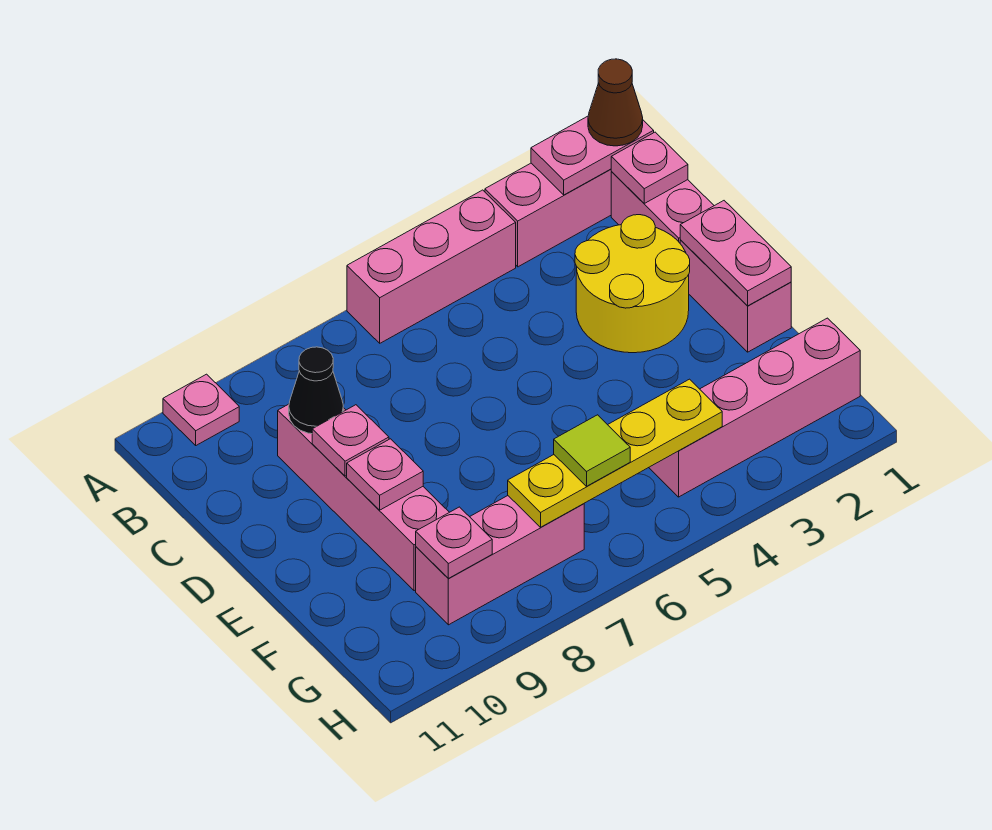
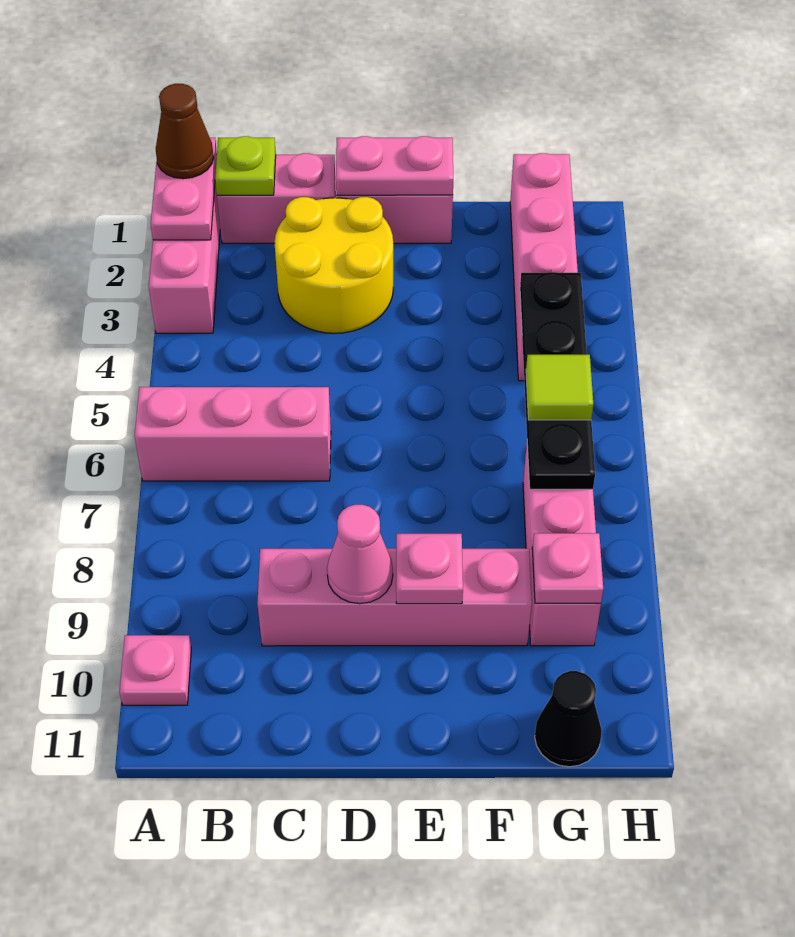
pink brick A4:A6 level 1 -> pink brick A6:C6 level 1
pink plate B1 level 2 -> lime plate B1 level 2
black cone C9 level 2 -> black cone G11 level 1
pink plate D9 level 2 -> pink cone D9 level 2
yellow plate G4:G7 level 2 -> black plate G4:G7 level 2

